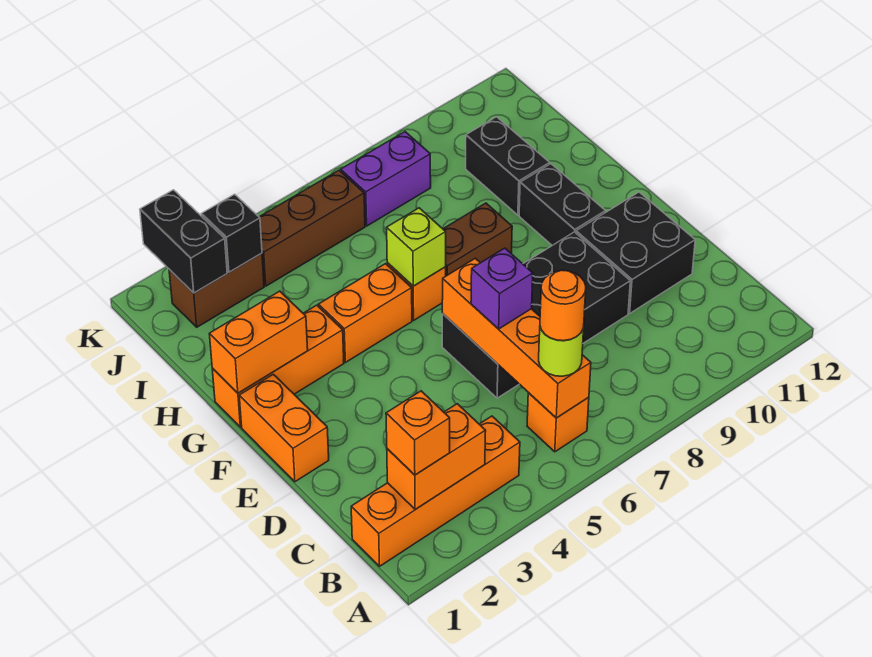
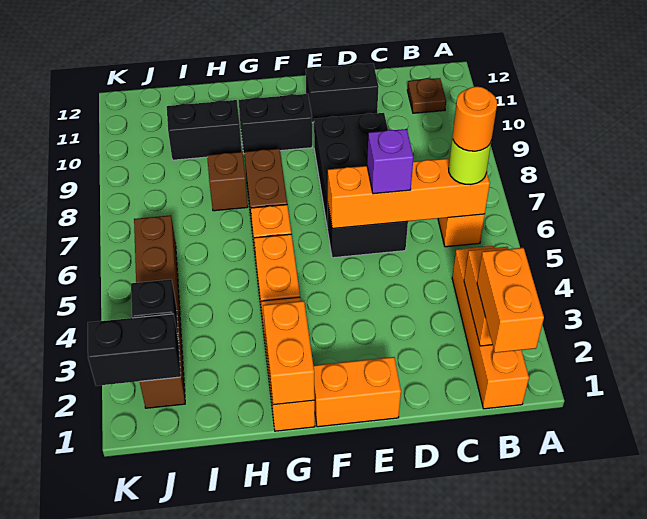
orange brick B2 level 3 -> orange brick B1:B2 level 3
none -> brown plate B11 level 1
black brick D10:E11 level 1 -> black brick D11:E11 level 1
lime brick G6 level 2 -> none
none -> brown brick H8 level 1
purple brick J7:J8 level 1 -> none

